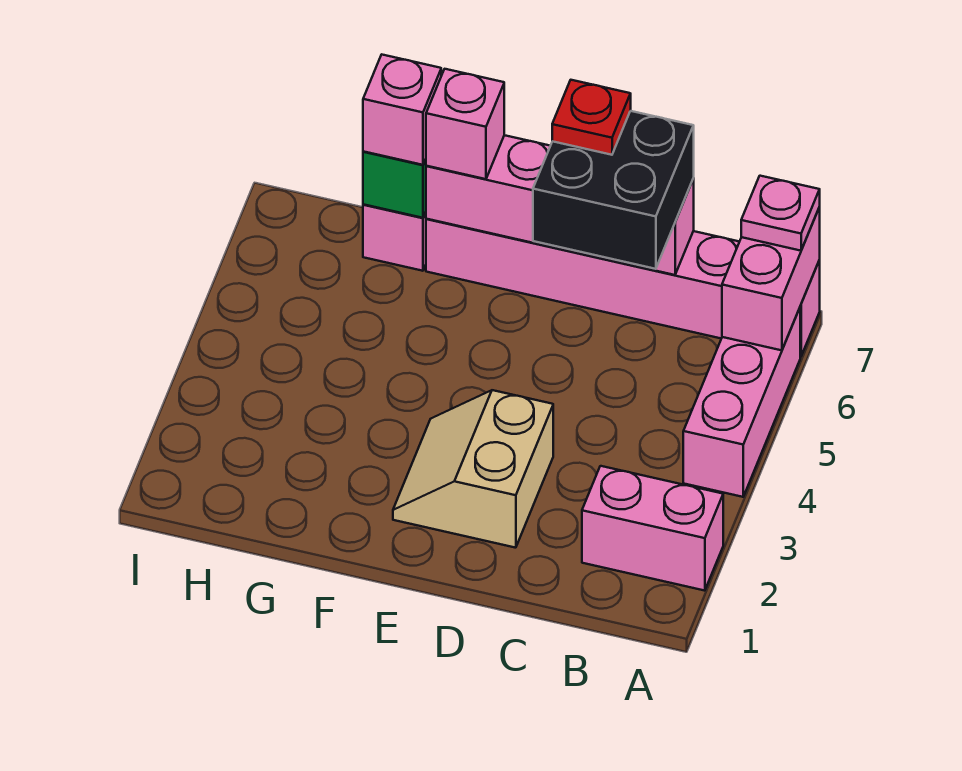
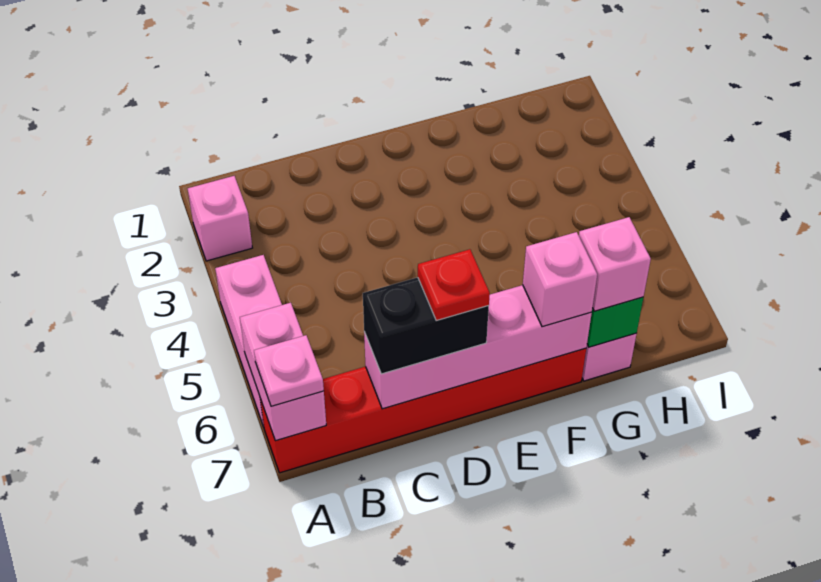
pink brick A2:B2 level 1 -> pink brick A2 level 1
pink brick A7:F7 level 1 -> red brick A7:F7 level 1
black brick C6:D7 level 3 -> black brick C7:D7 level 3
tan slope D2:E3 level 1 top D -> none

